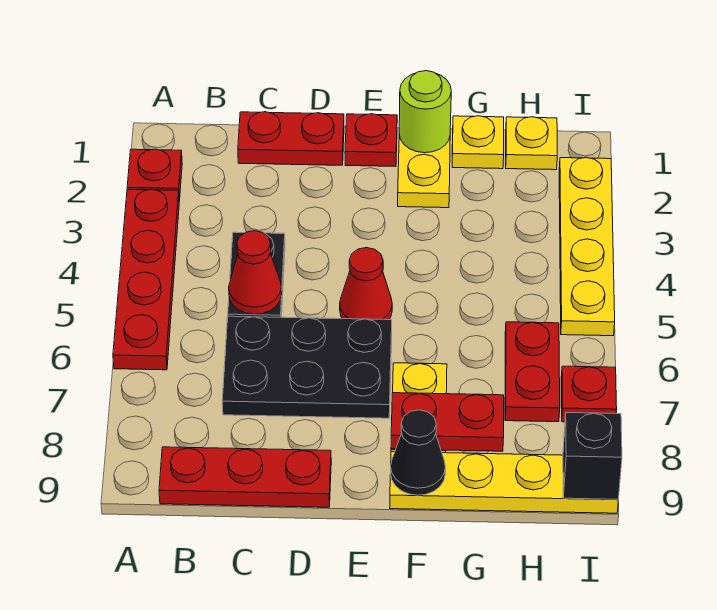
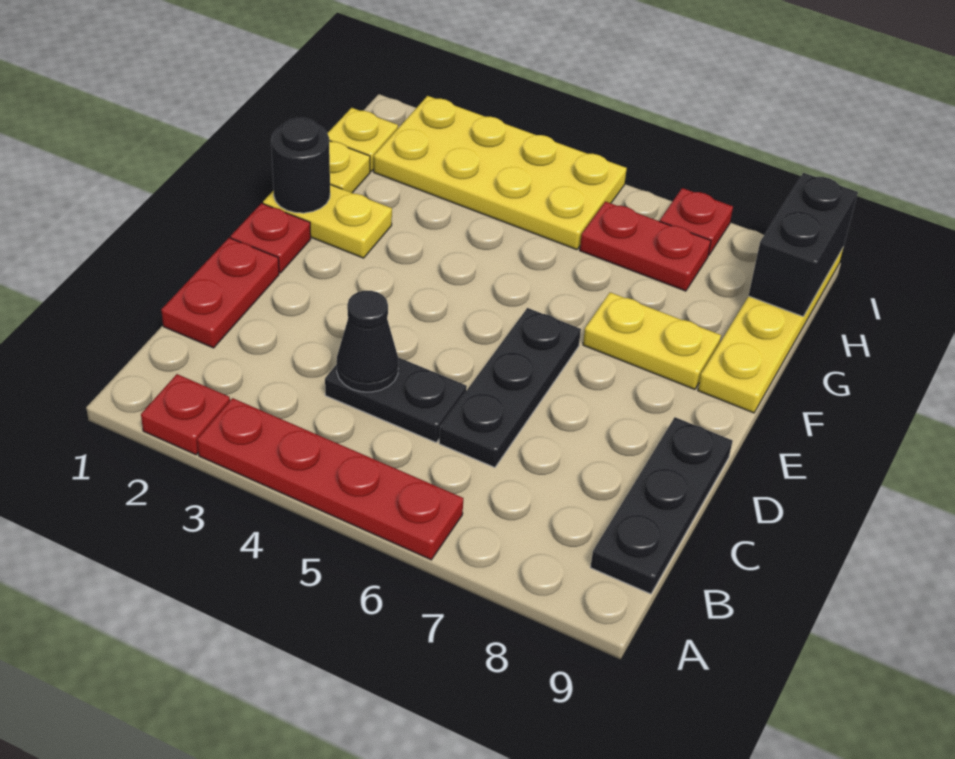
red plate B9:D9 level 1 -> black plate B9:D9 level 1
red cone C5 level 2 -> none
black plate C6:E7 level 1 -> black plate C6:E6 level 1
red cone E5 level 1 -> none
lime round brick F1 level 2 -> black round brick F1 level 2
red plate F8:G8 level 2 -> none
black cone F9 level 2 -> black cone C4 level 2
yellow plate I2:I5 level 1 -> yellow plate H2:I5 level 1
black brick I9 level 2 -> black brick H9:I9 level 2

